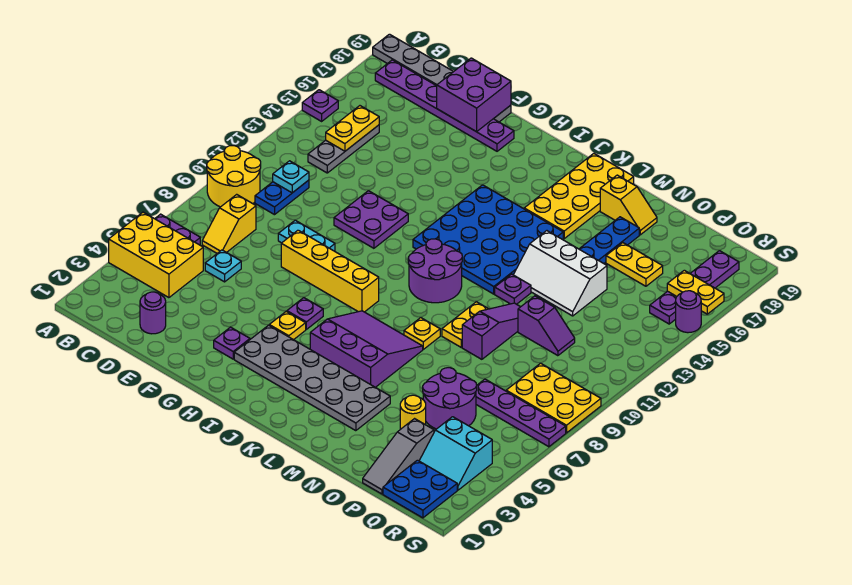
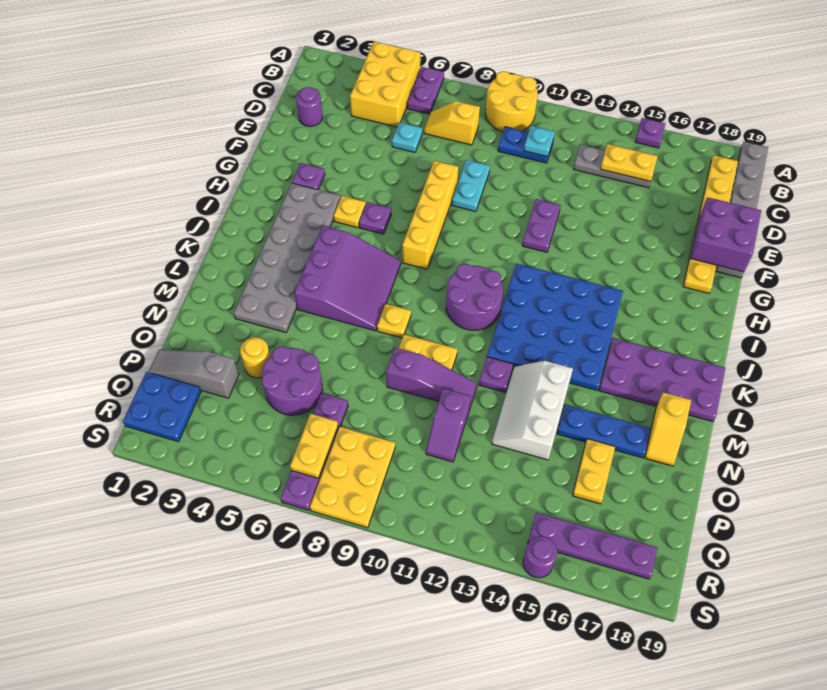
purple plate B18:G18 level 1 -> yellow plate B18:G18 level 1
purple plate F11:G12 level 1 -> purple plate F12:G12 level 1
yellow plate K16:L19 level 1 -> purple plate K16:L19 level 1
cyan slope Q3:R4 level 1 top 4 -> none
yellow plate R16:S16 level 2 -> yellow plate Q7:R7 level 2

